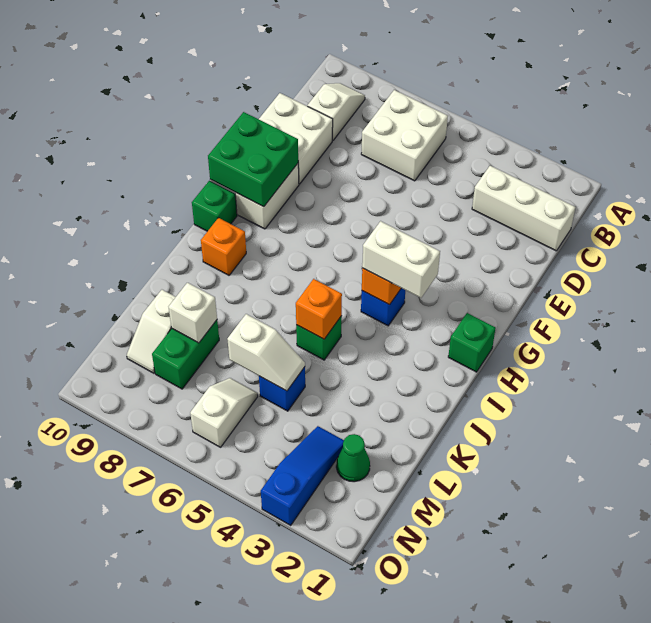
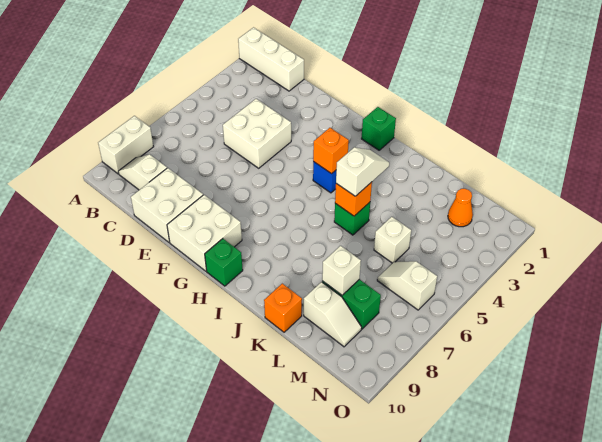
white brick B6:C7 level 1 -> white brick D4:E5 level 1
white brick C1:C3 level 1 -> white brick A1:C1 level 1
green brick F9:G10 level 2 -> none
white brick H3:H4 level 3 -> white brick A8:A9 level 1
orange brick I9 level 1 -> orange brick K10 level 1
blue brick L5 level 1 -> white brick L5 level 1
white slope L5:L6 level 2 top 6 -> white slope J4:J5 level 3 top 5
green cone M2 level 1 -> orange cone M2 level 1
blue slope M3:O3 level 1 top O -> none

